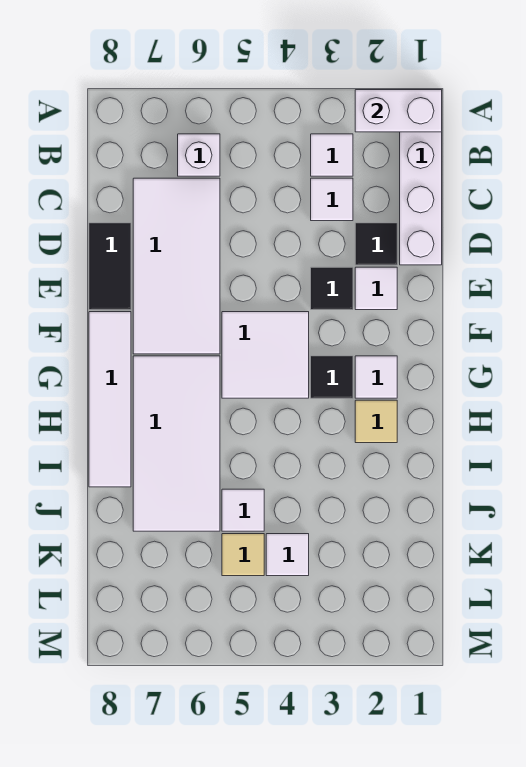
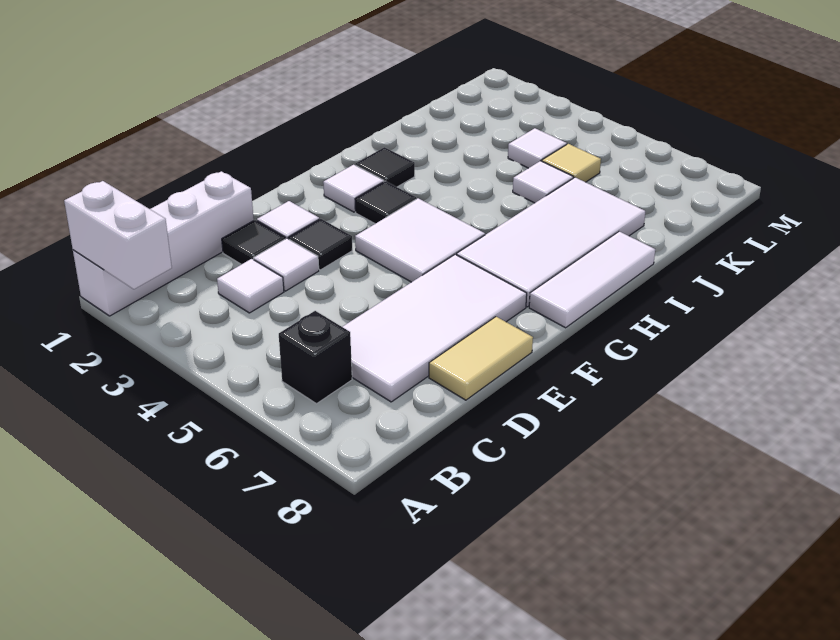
white tile B3 level 1 -> white tile D3 level 1
white brick B6 level 1 -> black brick B6 level 1
black tile D8:E8 level 1 -> tan tile D8:E8 level 1
white tile F8:I8 level 1 -> white tile G8:I8 level 1
tan tile H2 level 1 -> black tile H2 level 1

